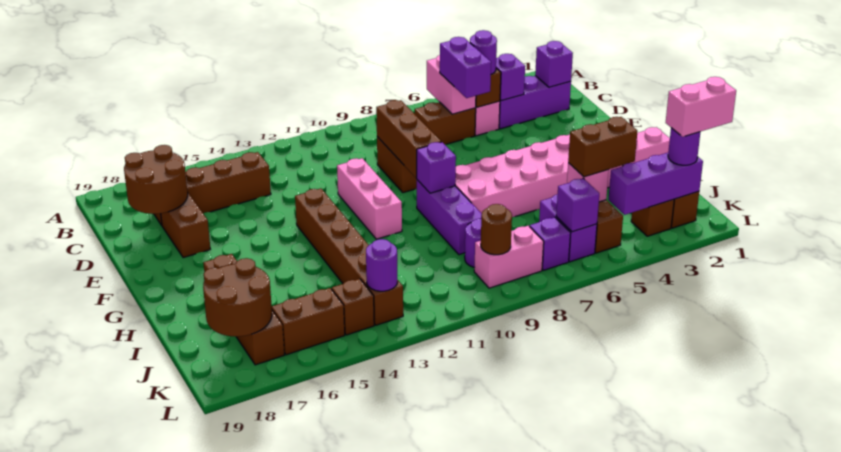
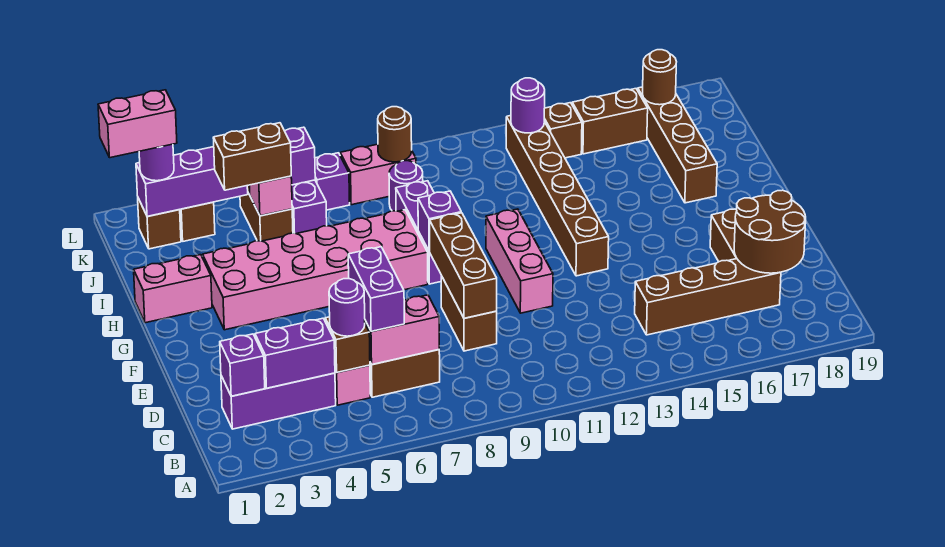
pink brick B6:C6 level 2 -> pink brick C6:C7 level 2
purple brick C4 level 2 -> purple brick C3:C4 level 2
brown round brick J17:K18 level 2 -> brown round brick K17 level 2

